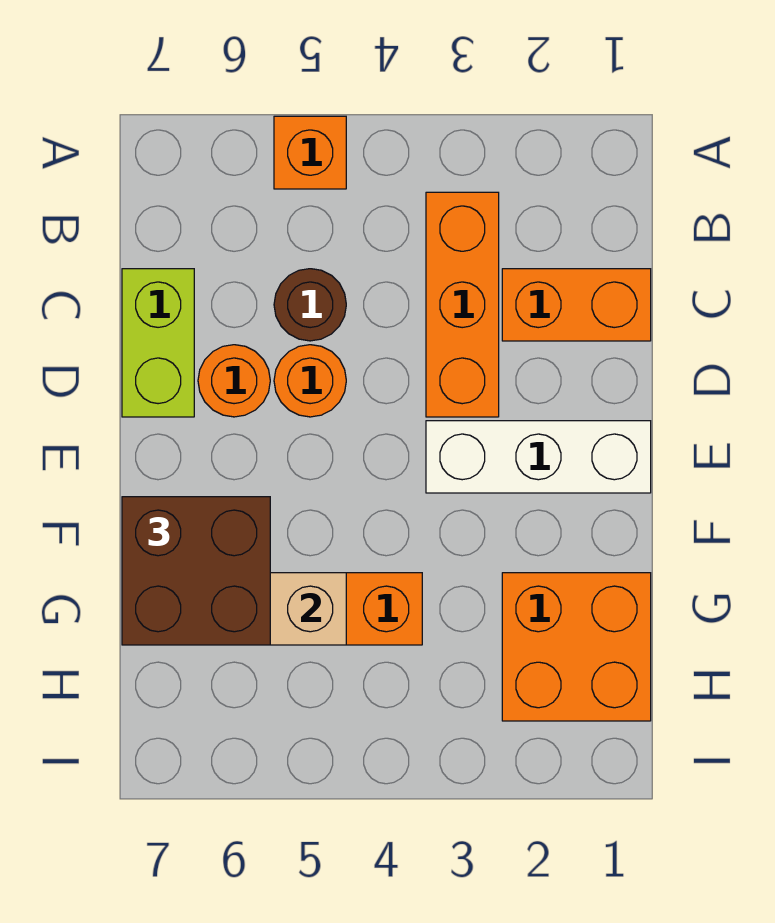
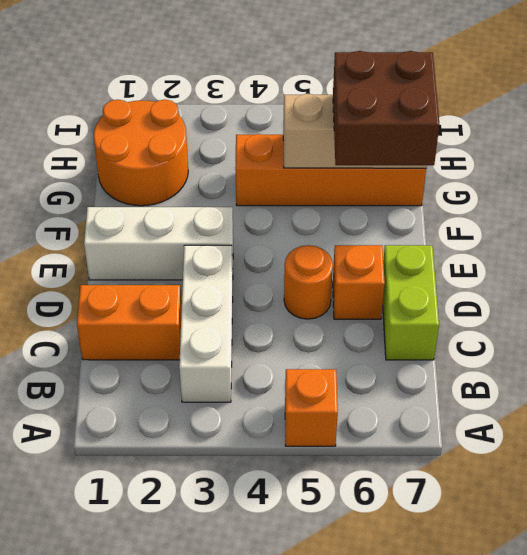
orange brick B3:D3 level 1 -> white brick B3:D3 level 1
brown round brick C5 level 1 -> none
orange round brick D6 level 1 -> orange brick D6 level 1
orange brick G1:H2 level 1 -> orange round brick G1:H2 level 1

